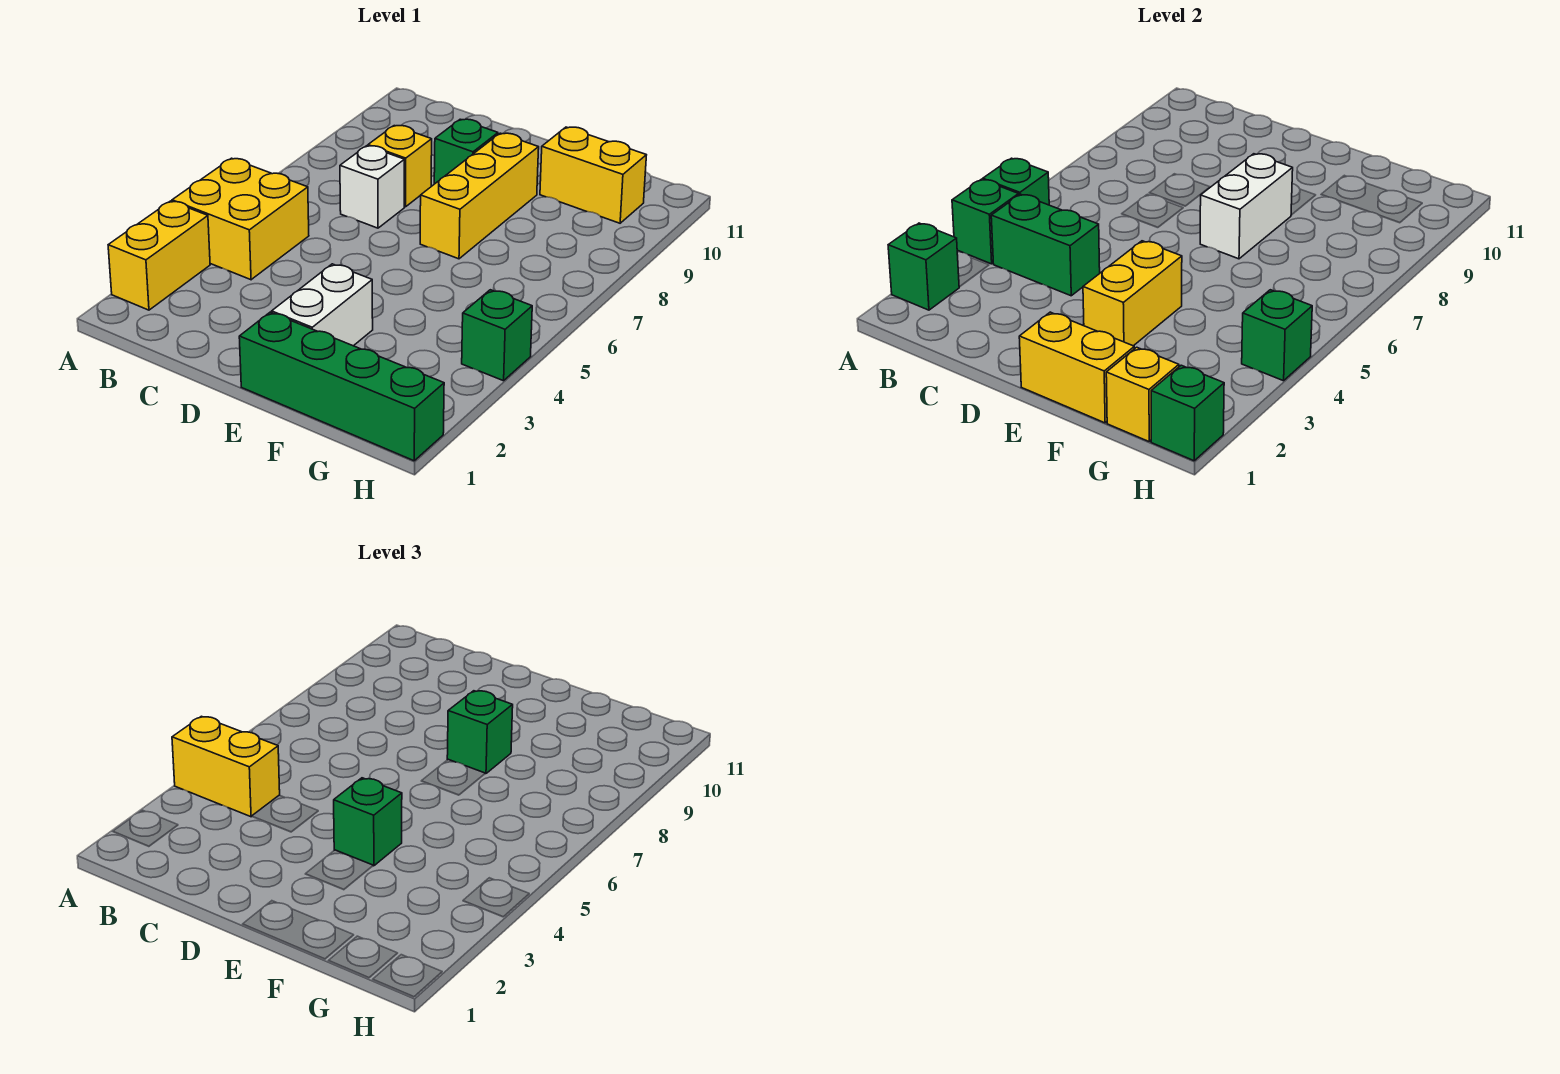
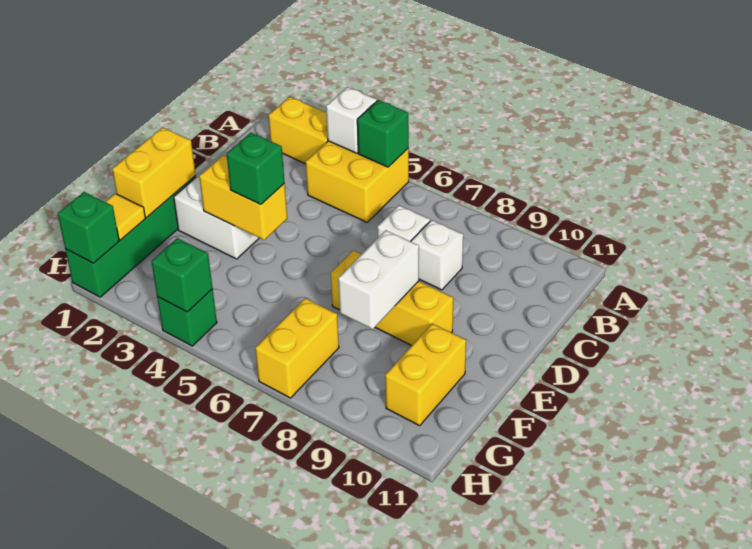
green brick A2 level 2 -> none
green brick A4 level 2 -> white brick A4 level 2
yellow brick A4:B4 level 3 -> yellow brick G7:H7 level 1
green brick B4:C4 level 2 -> none
yellow brick C8 level 1 -> white brick C8 level 1
green brick D9 level 1 -> none
white brick E7:E8 level 2 -> white brick E8:F8 level 2
green brick E8 level 3 -> none
yellow brick G1 level 2 -> yellow tile G1 level 2

